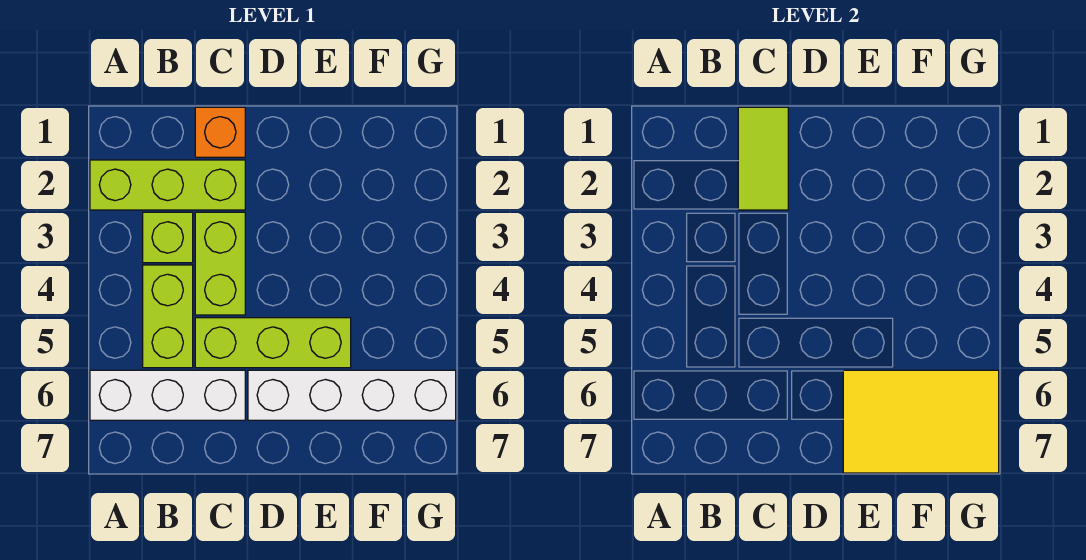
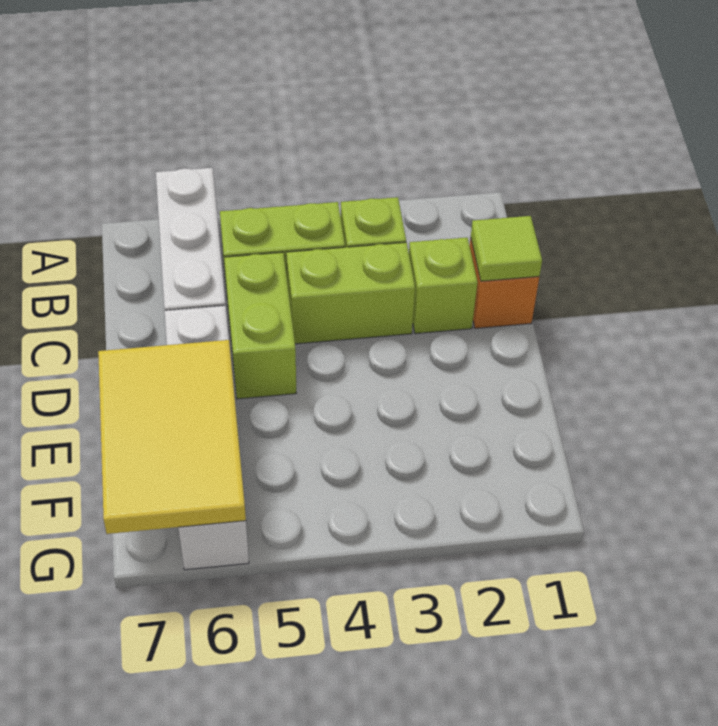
lime brick A2:C2 level 1 -> lime brick C2 level 1
lime tile C1:C2 level 2 -> lime tile C1 level 2
lime brick C5:E5 level 1 -> lime brick C5:D5 level 1

